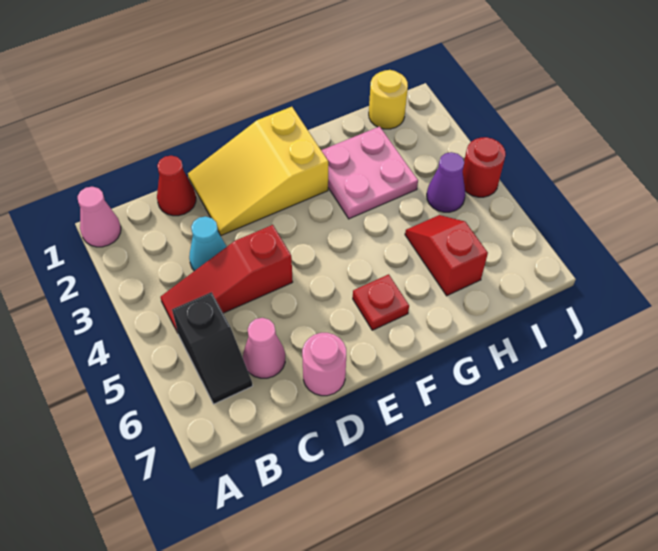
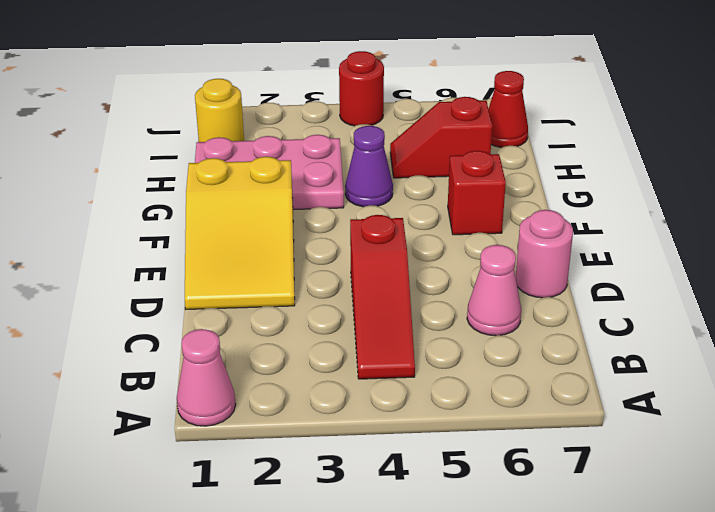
black slope B5:B6 level 1 top 5 -> none
red cone C1 level 1 -> red cone I7 level 1
cyan cone C3 level 1 -> none
red plate F6 level 1 -> red brick F6 level 1
pink plate G2:H3 level 1 -> pink plate G1:H3 level 1
purple cone I4 level 1 -> purple cone G4 level 1

